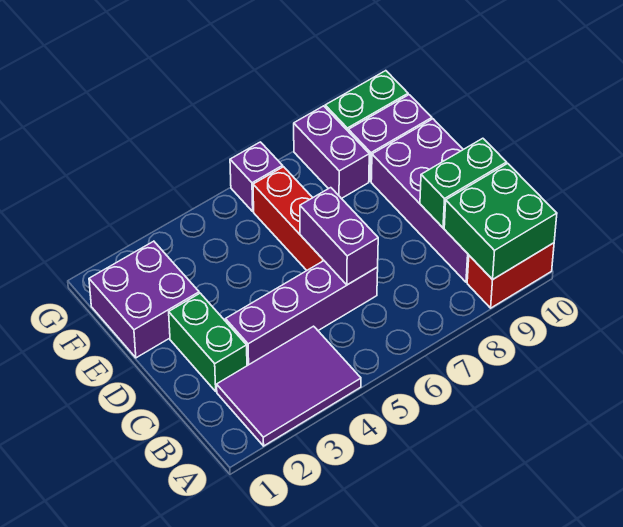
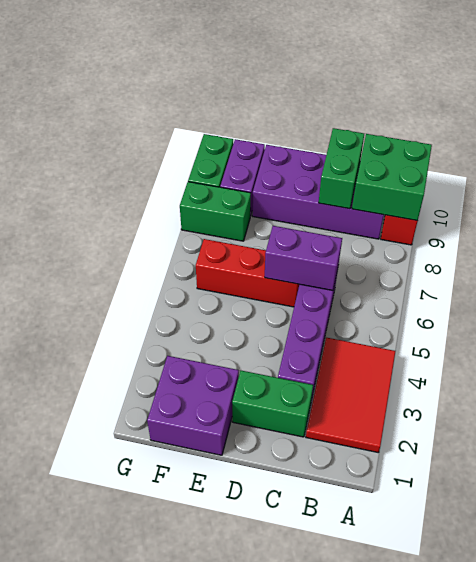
purple tile A2:B4 level 1 -> red tile A2:B4 level 1
purple brick F8:G8 level 1 -> green brick F8:G8 level 1
purple brick G6 level 1 -> none

